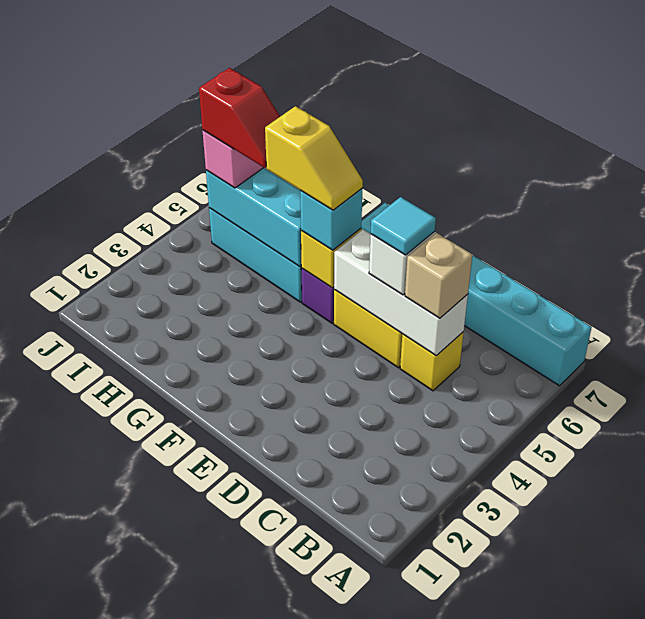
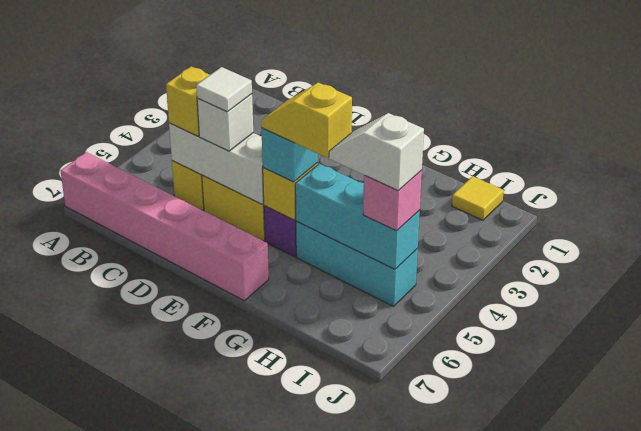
cyan brick A7:F7 level 1 -> pink brick A7:F7 level 1
tan brick C5 level 3 -> yellow brick C5 level 3
cyan tile D5 level 4 -> white tile D5 level 4
red slope H5:I5 level 4 top I -> white slope H5:I5 level 4 top I
none -> yellow tile I1 level 1

